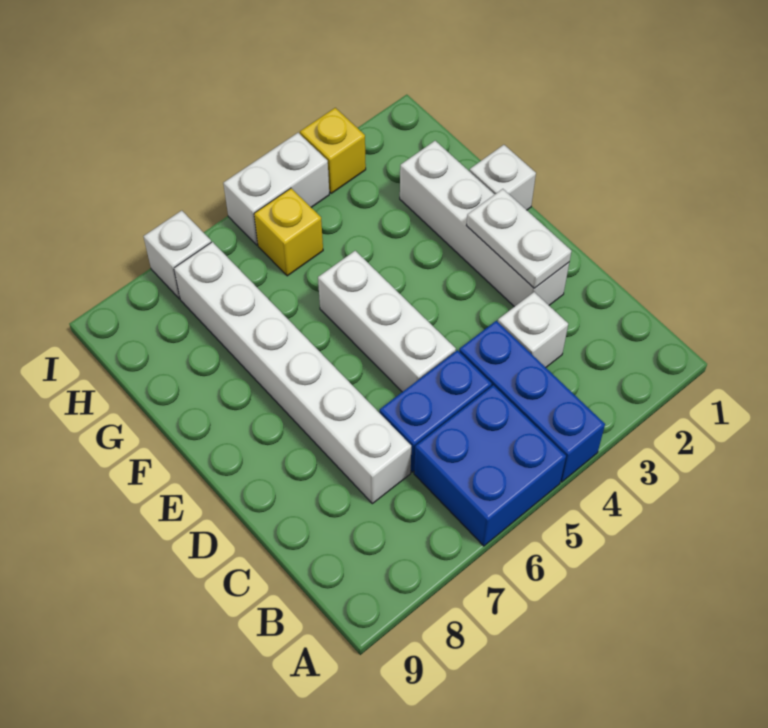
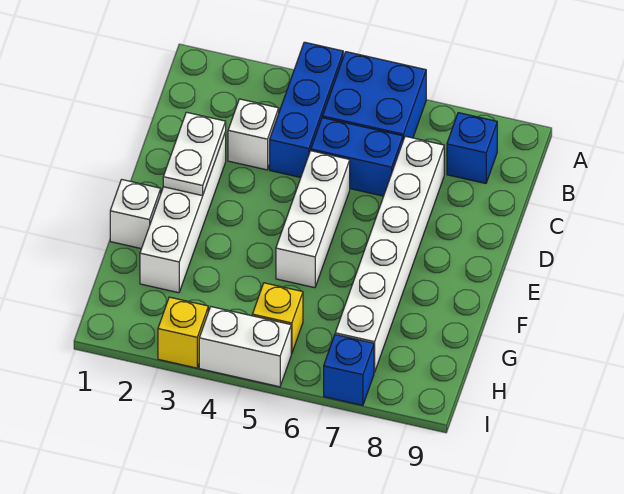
none -> blue brick B8 level 1
white brick I7 level 1 -> blue brick I7 level 1

